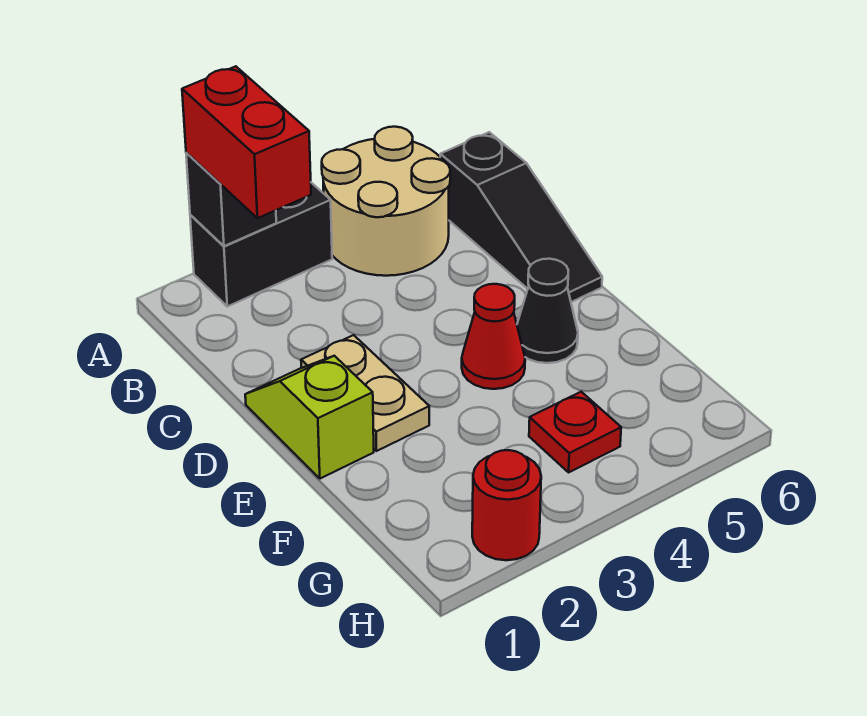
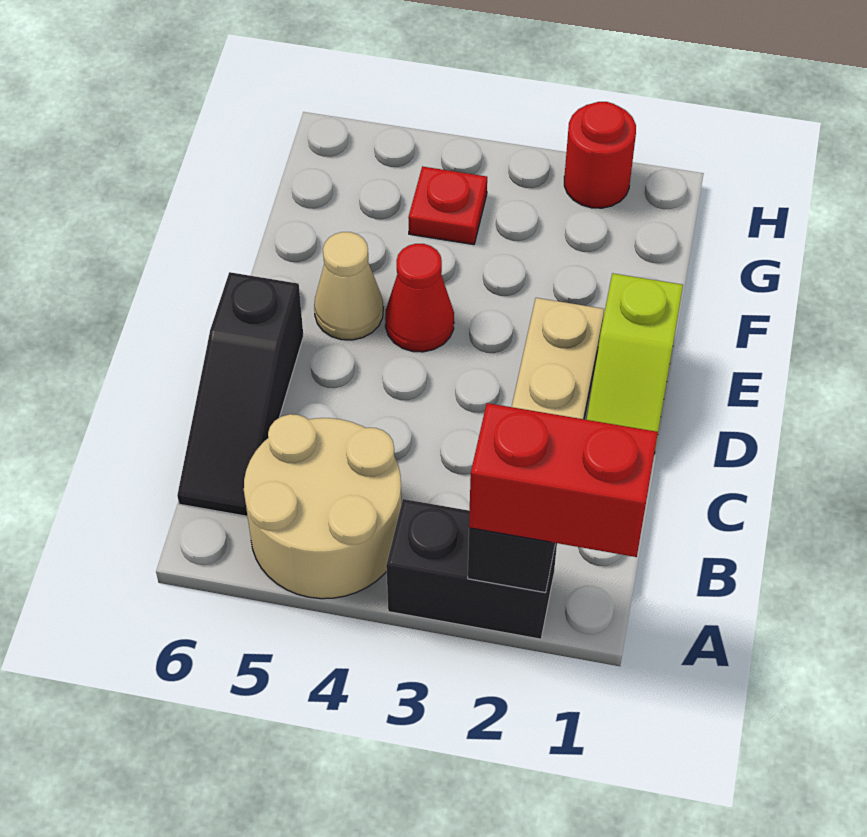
red brick A2:B2 level 3 -> red brick A1:A2 level 3
black slope B6:D6 level 1 top B -> black slope B6:D6 level 1 top D
black cone E5 level 1 -> tan cone E5 level 1

